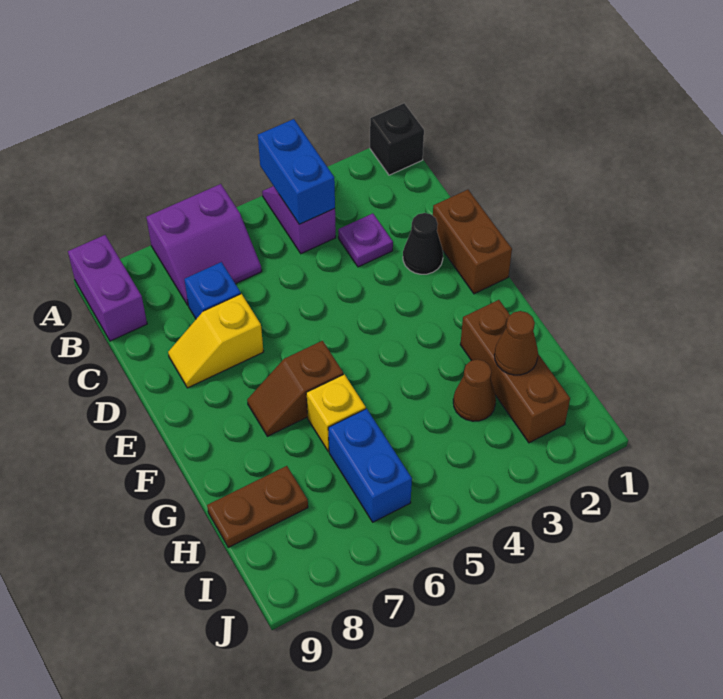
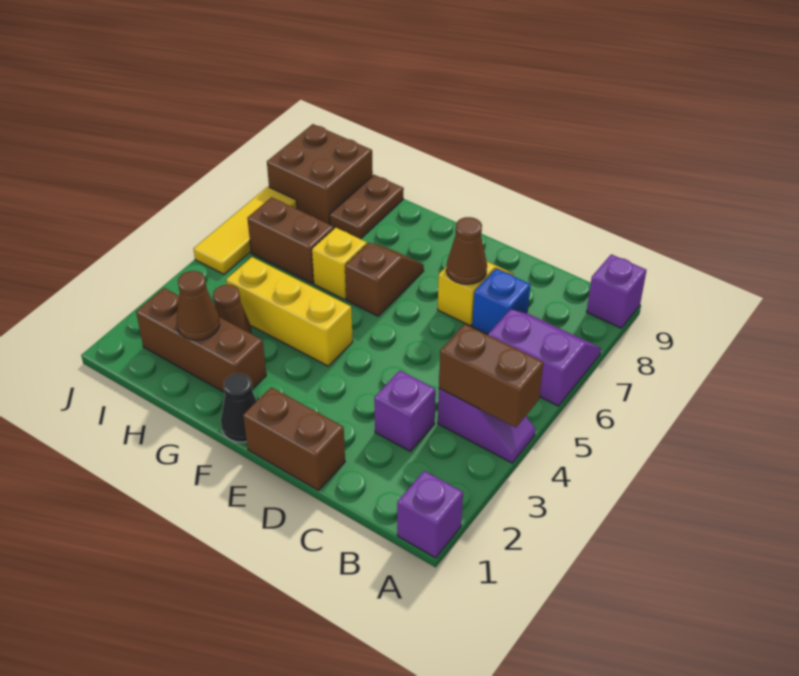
black brick A1 level 1 -> purple brick A1 level 1
blue brick A4:B4 level 2 -> brown brick A4:B4 level 2
purple slope A6:B7 level 1 top A -> purple slope A6:B7 level 1 top 6
purple brick A9:B9 level 1 -> purple brick A9 level 1
purple plate C3 level 1 -> purple brick C3 level 1
black cone D2 level 1 -> black cone F1 level 1
none -> brown cone D7 level 2
none -> yellow brick F4:H4 level 1
blue brick H6:I6 level 1 -> brown brick H6:I6 level 1
none -> brown brick I8:J9 level 1
none -> yellow tile J5:J7 level 1

